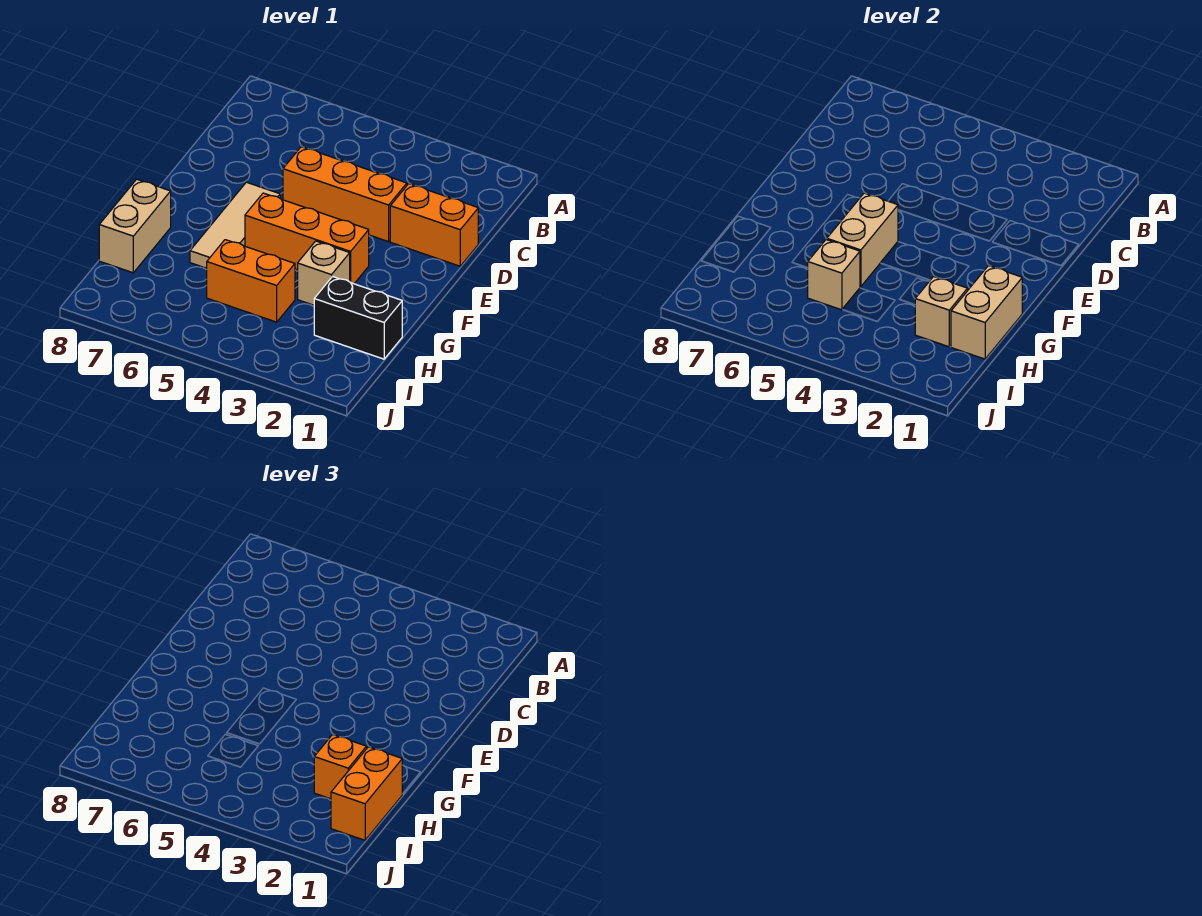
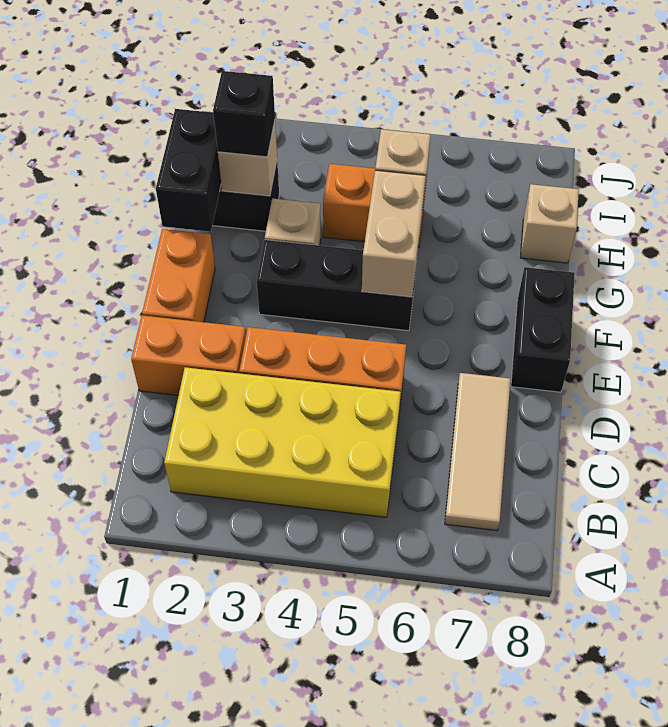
none -> yellow brick B2:C5 level 1
tan tile E6:G6 level 1 -> tan tile B7:D7 level 1
none -> black brick E8:F8 level 1
orange brick F3:F5 level 1 -> black brick F3:F5 level 1
tan brick G1:H1 level 2 -> black brick G1:H1 level 2
tan brick G8:H8 level 1 -> tan brick H8 level 1
orange brick H1:I1 level 3 -> orange brick E1:F1 level 1
orange brick H2 level 3 -> black brick H2 level 3

